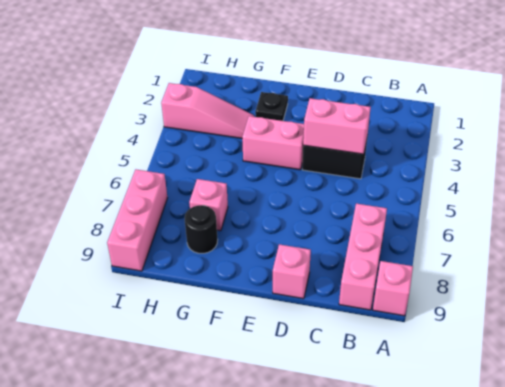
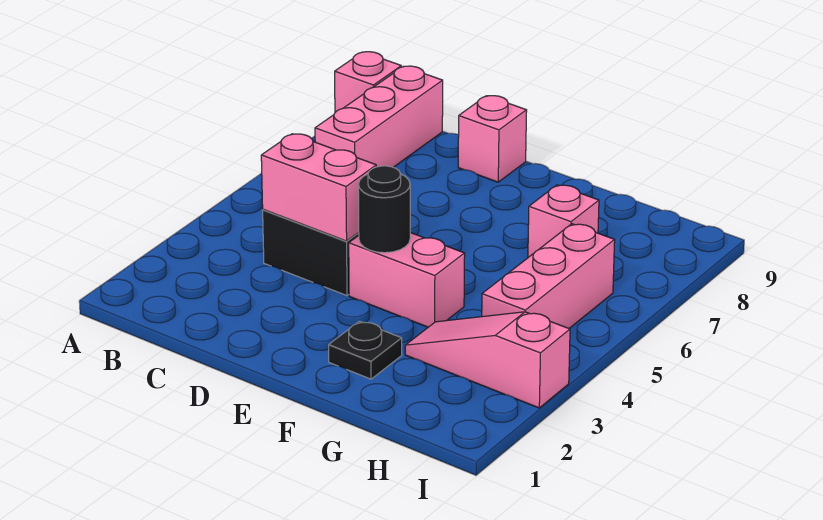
black round brick G8 level 1 -> black round brick E4 level 2
pink brick I7:I9 level 1 -> pink brick H4:H6 level 1

